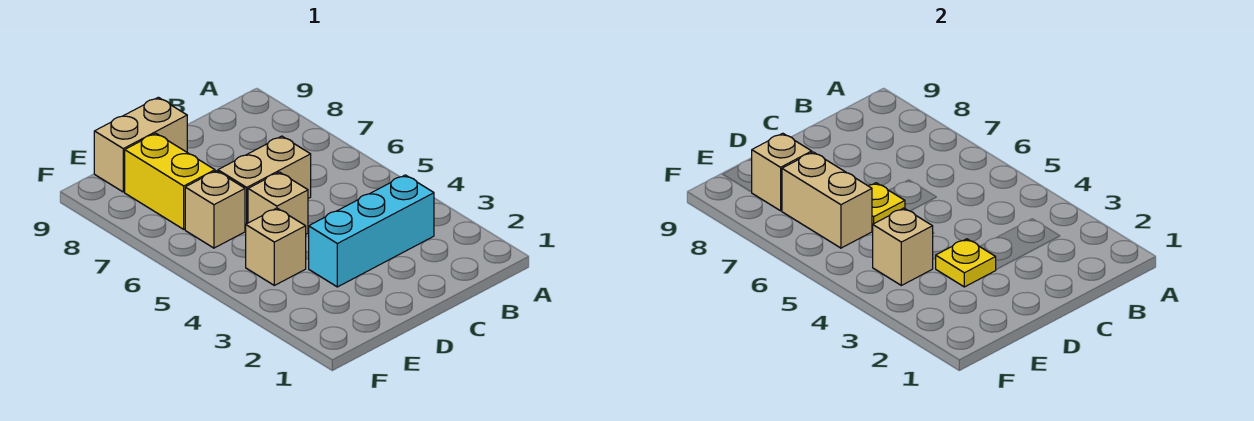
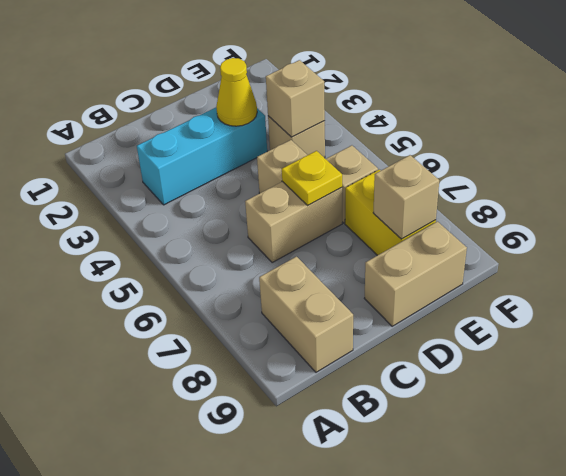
yellow plate D3 level 2 -> yellow cone D3 level 2
tan brick E6:E7 level 2 -> tan brick B8:B9 level 1

